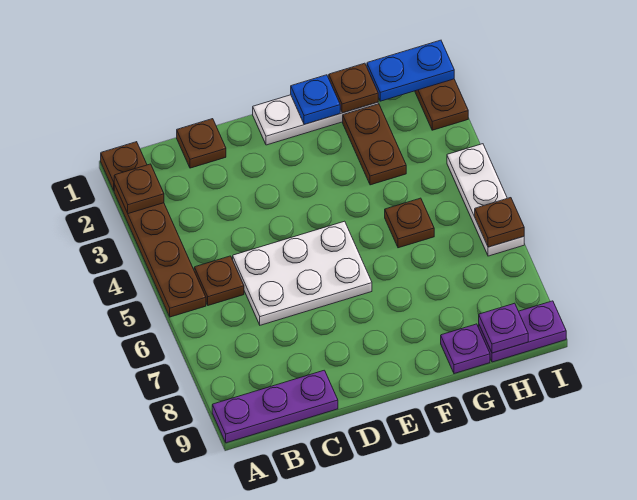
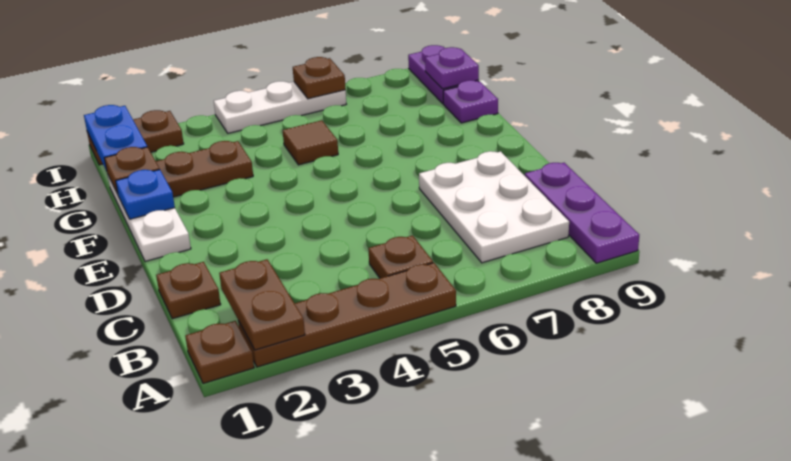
brown plate A2 level 2 -> brown plate A2:B2 level 2
white plate C5:E6 level 1 -> white plate B7:D8 level 1
brown plate G5 level 1 -> brown tile G5 level 1

